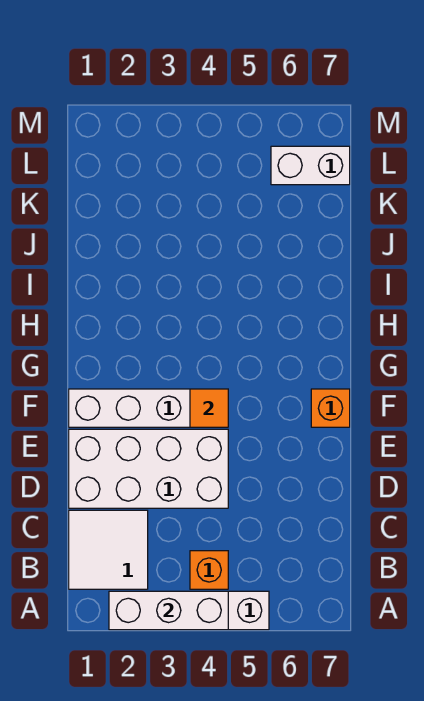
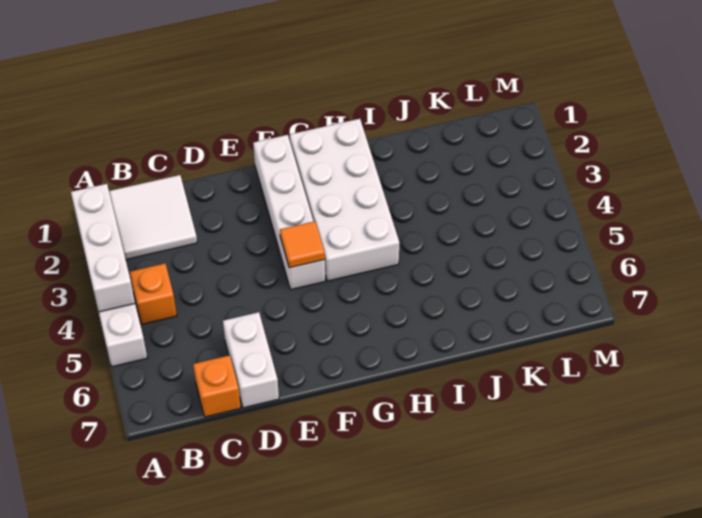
white brick D1:E4 level 1 -> white brick G1:H4 level 1
orange brick F7 level 1 -> orange brick C7 level 1
white brick L6:L7 level 1 -> white brick D6:D7 level 1

